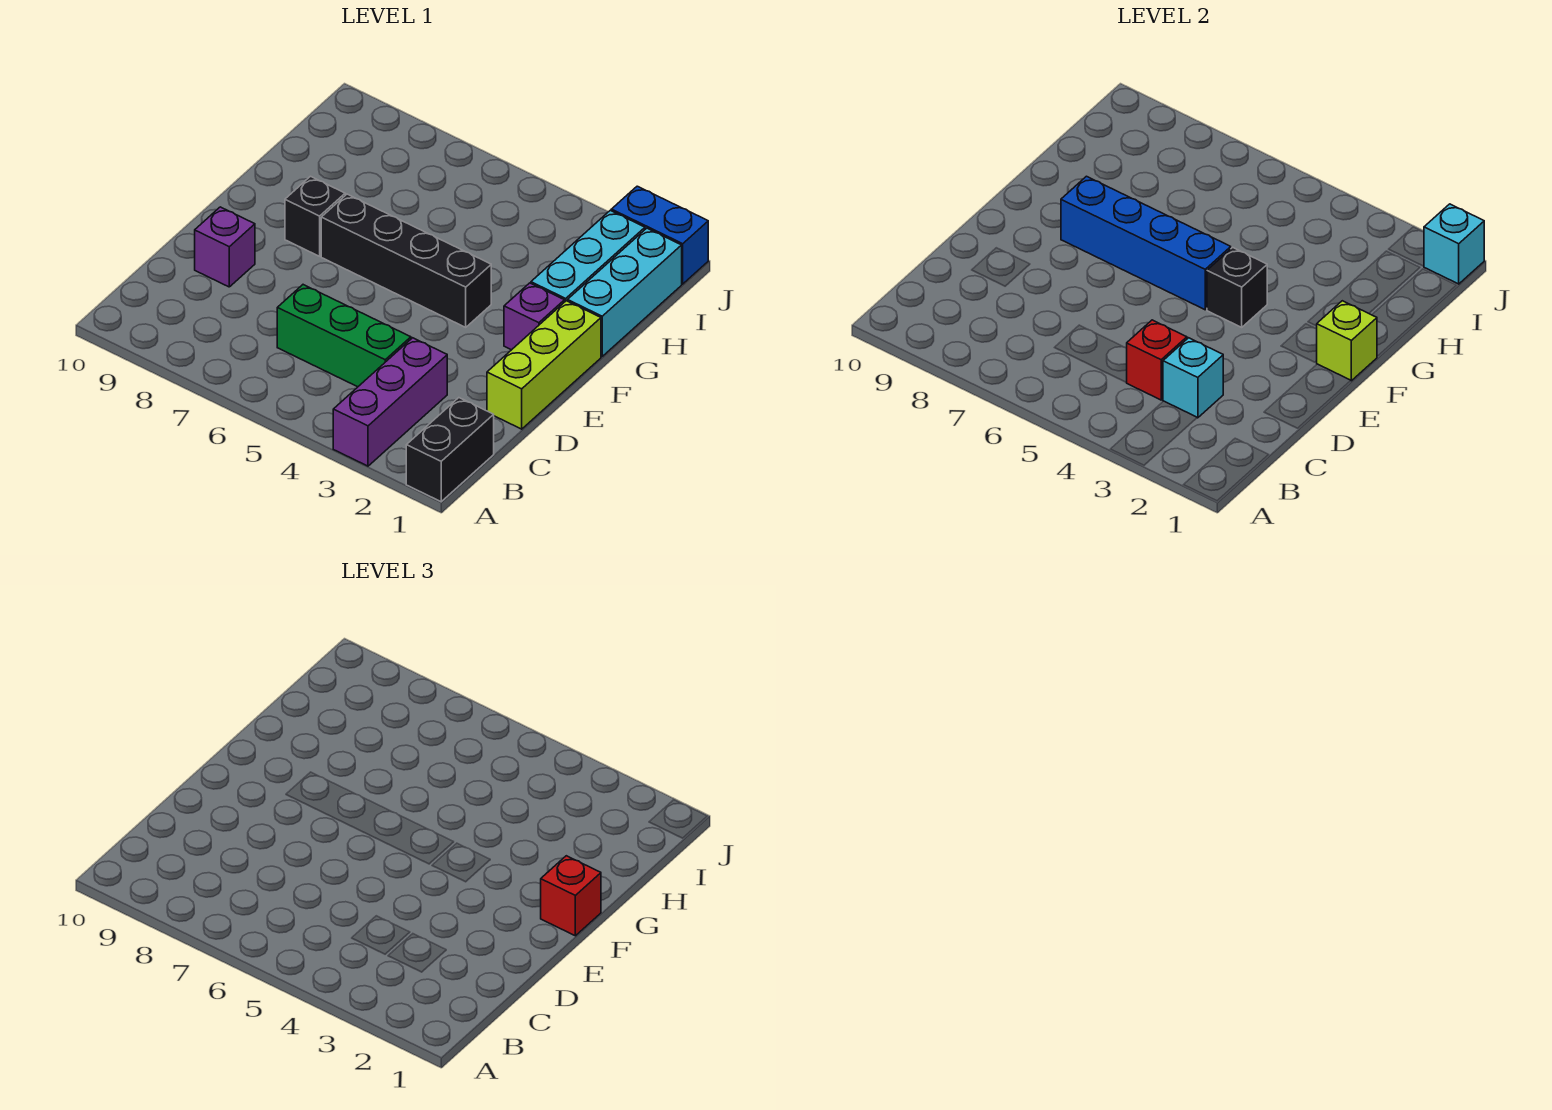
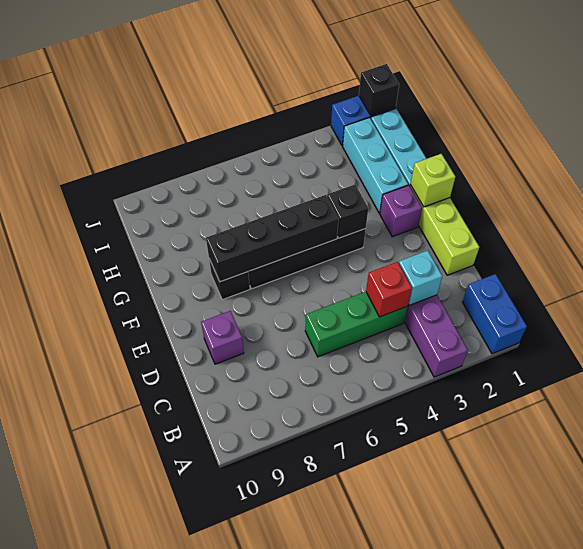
black brick A1:B1 level 1 -> blue brick A1:B1 level 1
red brick F1 level 3 -> none
blue brick F5:F8 level 2 -> black brick F5:F8 level 2
cyan brick J1 level 2 -> black brick J1 level 2

